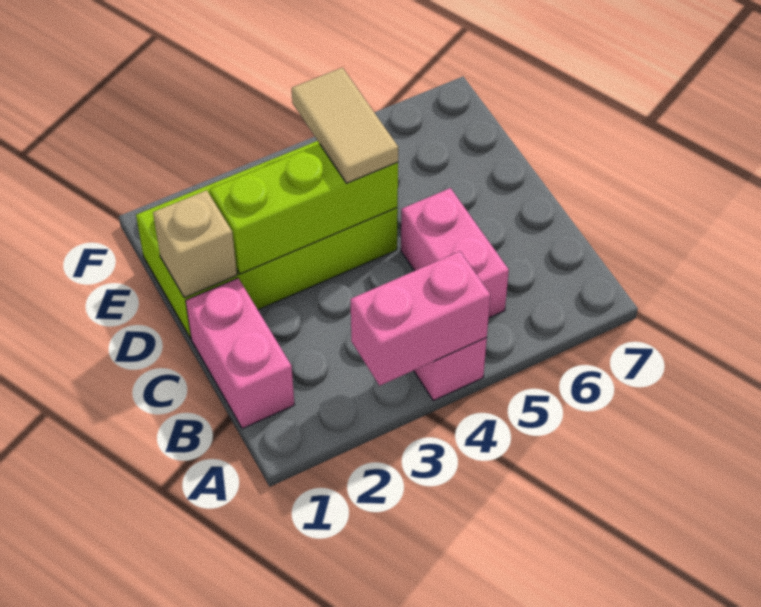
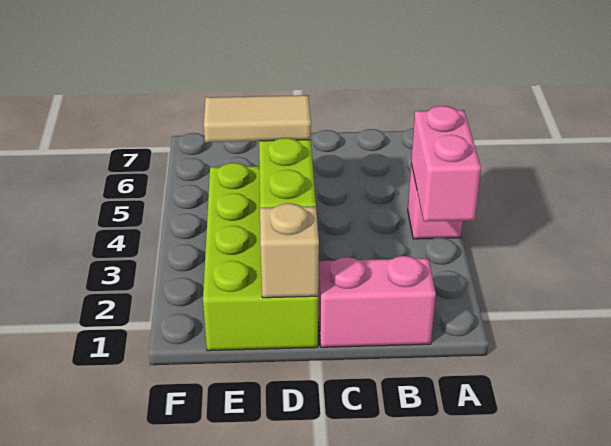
pink brick B5:C5 level 1 -> none

